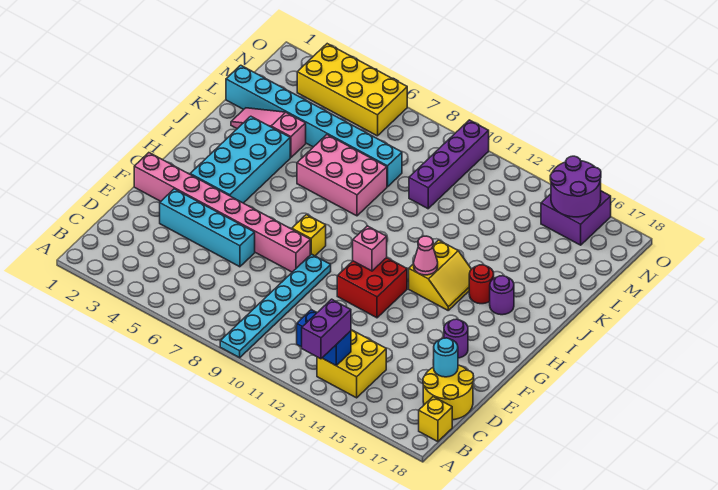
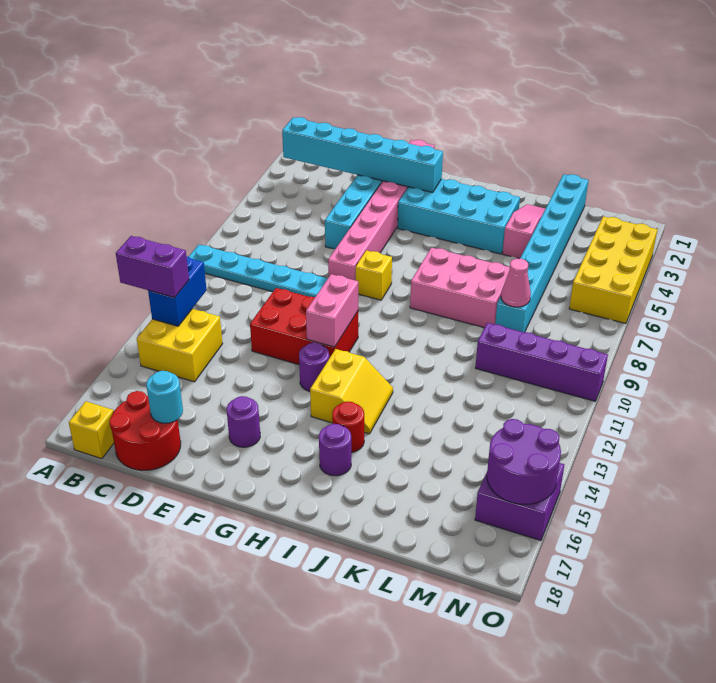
none -> cyan brick B3:G3 level 2
yellow round brick C17:D18 level 1 -> red round brick C17:D18 level 1
red brick F11:G12 level 1 -> red brick E11:G12 level 1
pink brick G11 level 2 -> pink brick G11:G12 level 2
none -> purple round brick G13 level 1
yellow slope H13:I14 level 1 top 13 -> yellow slope H13:I14 level 1 top H
pink cone H13 level 2 -> pink cone L8 level 2
pink brick J6:K8 level 1 -> pink brick I7:K8 level 1

